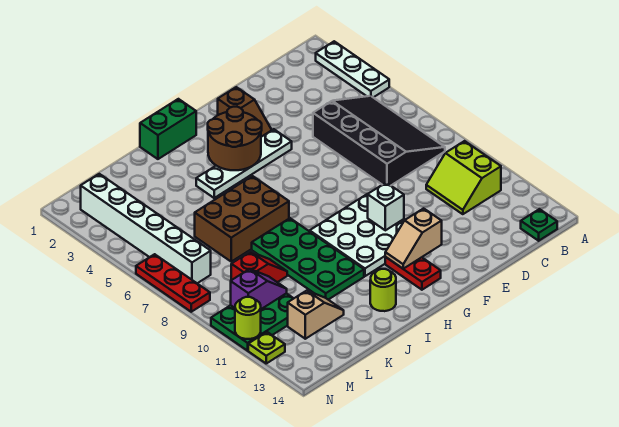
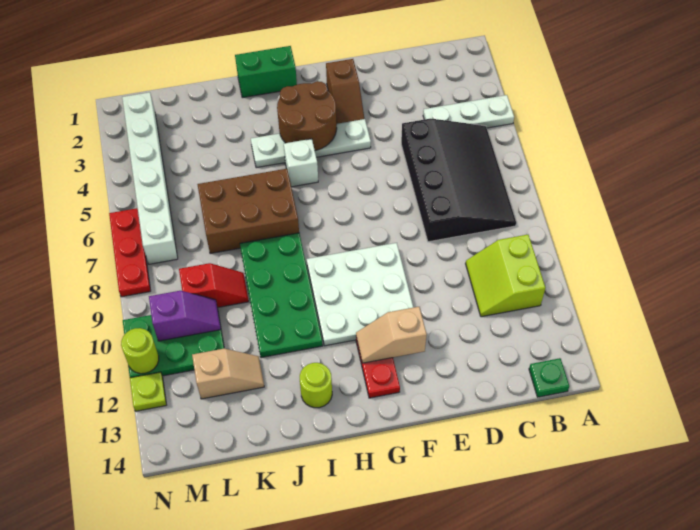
white plate A2:A4 level 1 -> white plate A4:C4 level 1
white brick F10 level 2 -> white brick H5 level 1

